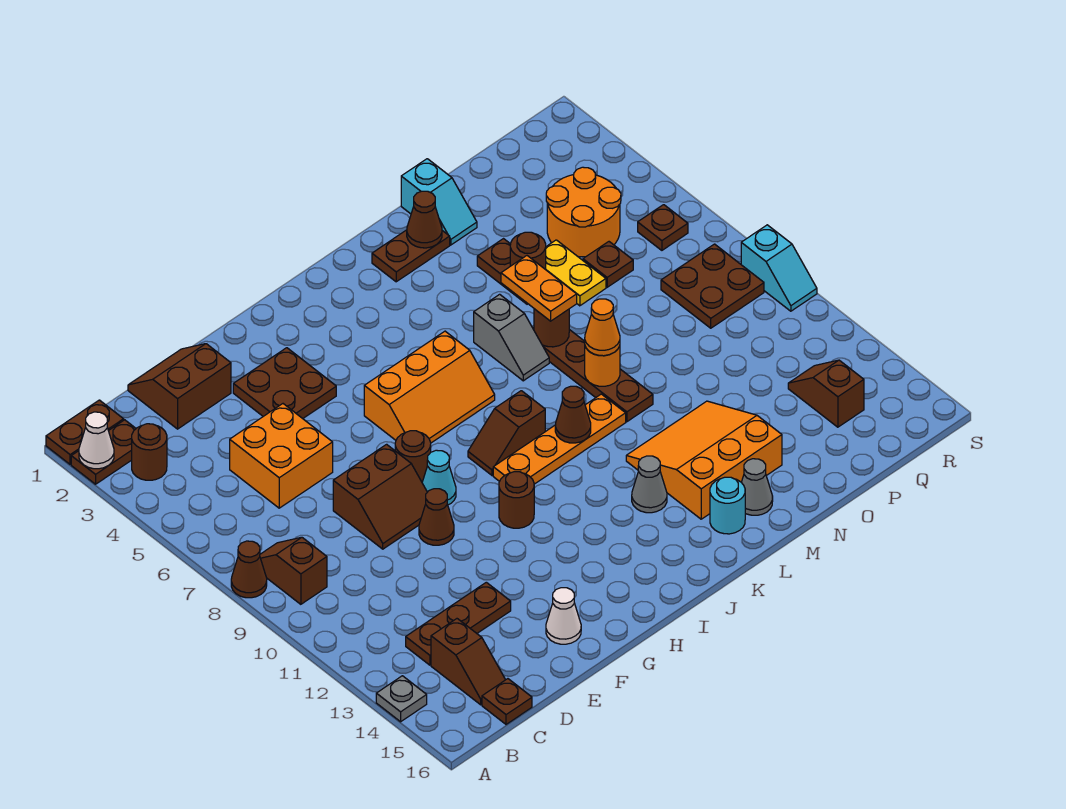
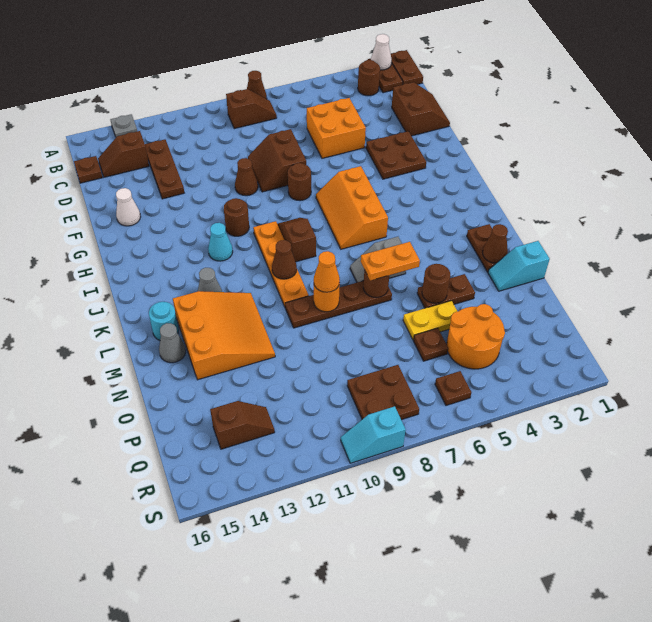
cyan cone G9 level 1 -> cyan cone I12 level 1

